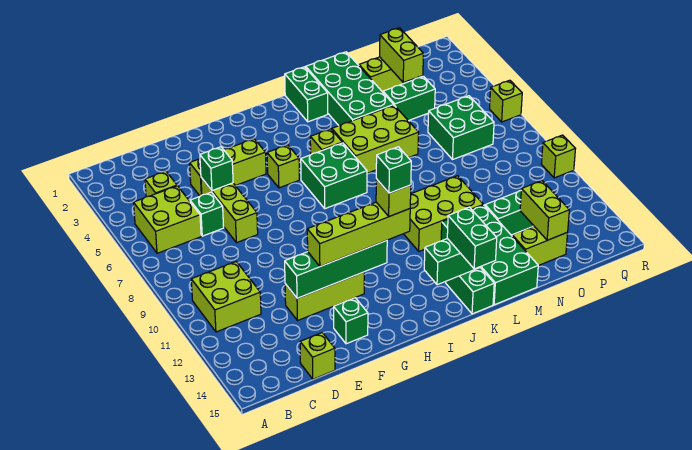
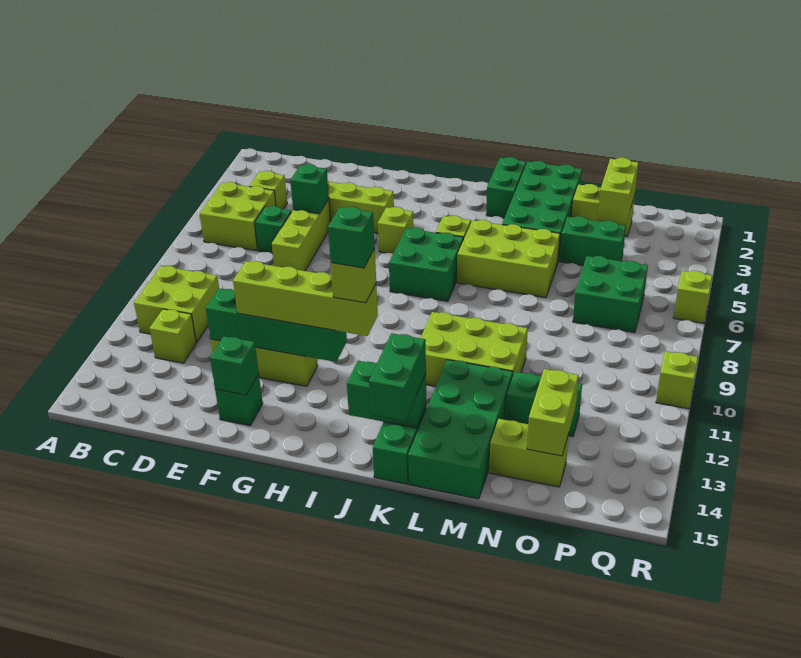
lime brick D15 level 1 -> lime brick C12 level 1
none -> green brick F14 level 2

